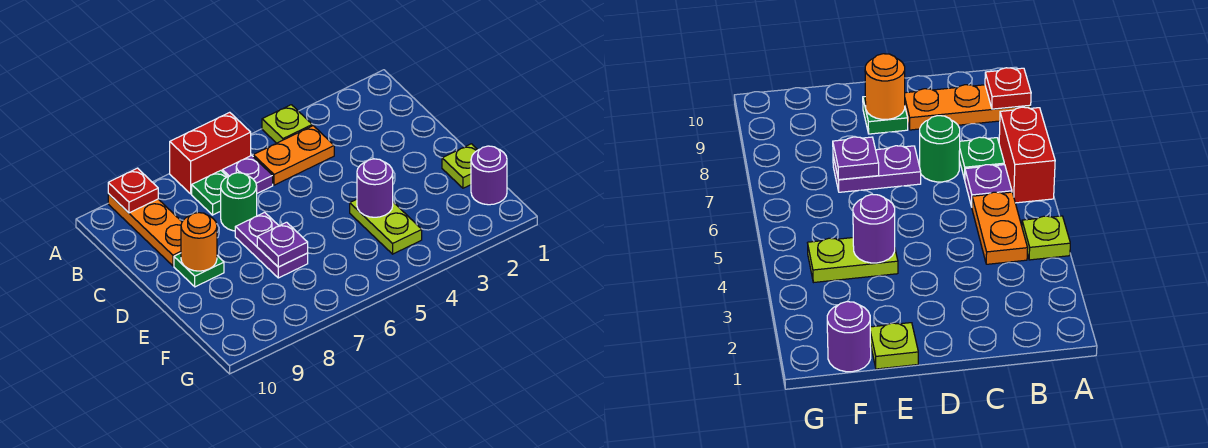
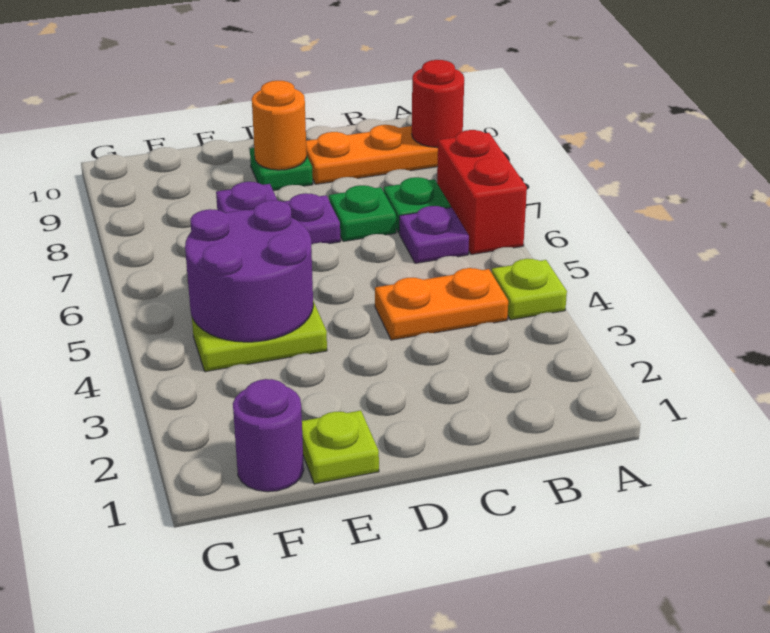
red plate A9 level 2 -> red round brick A9 level 2
orange plate B4:B5 level 1 -> orange plate B4:C4 level 1
green round brick C7 level 1 -> green plate C7 level 1
purple round brick E4 level 2 -> purple round brick E4:F5 level 2

